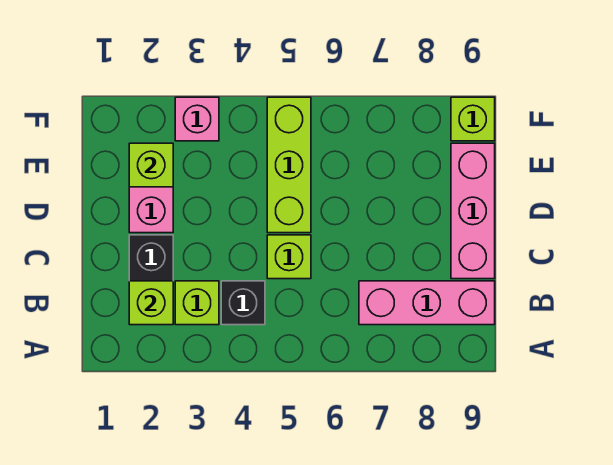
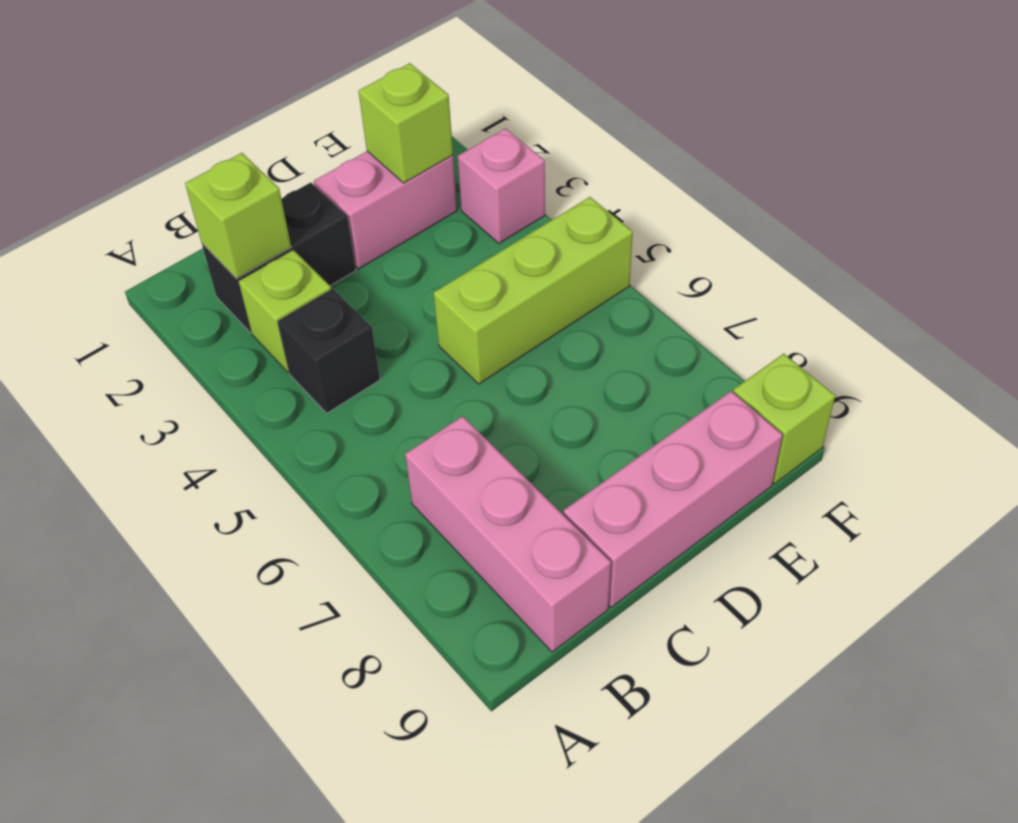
lime brick C5 level 1 -> none

